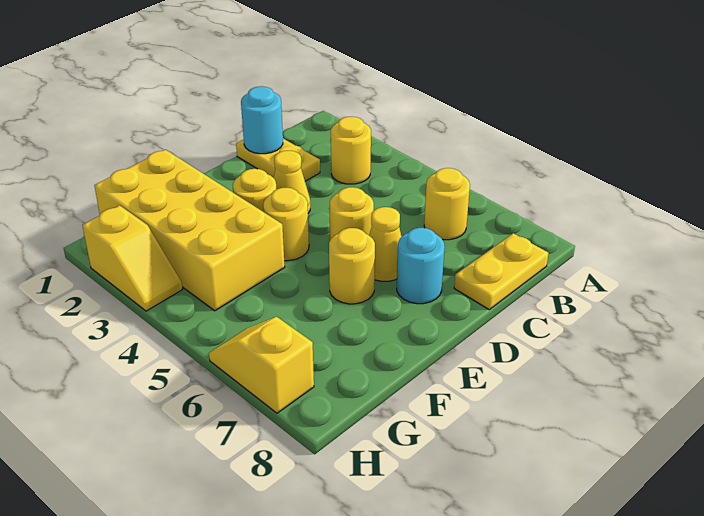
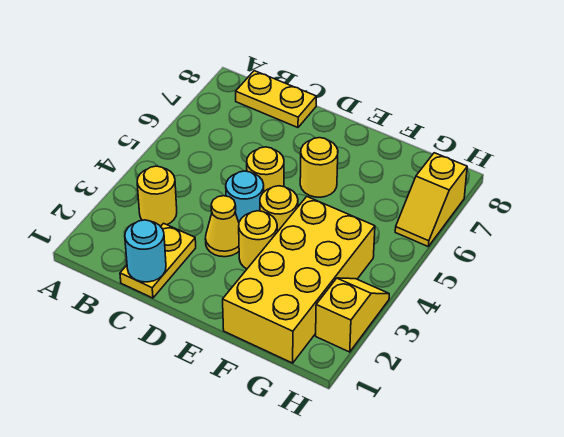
yellow round brick B6 level 1 -> none
yellow cone D6 level 1 -> none
cyan round brick D7 level 1 -> cyan round brick D4 level 1

